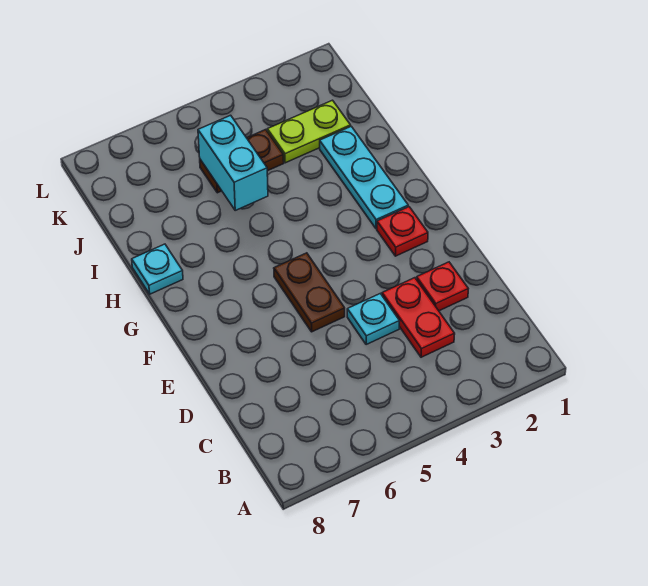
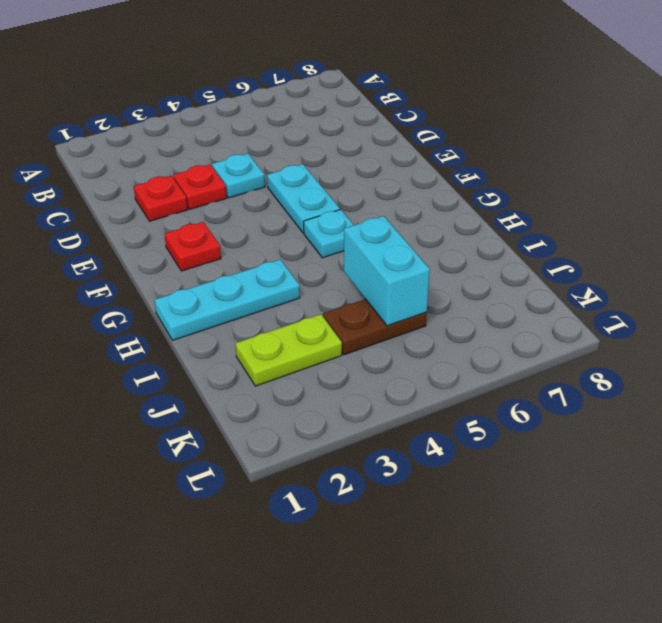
red plate C3:D3 level 1 -> red plate D3 level 1
brown plate E5:F5 level 1 -> cyan plate E5:F5 level 1
cyan plate G2:I2 level 1 -> cyan plate H1:H3 level 1
cyan plate H8 level 1 -> cyan plate G5 level 1

